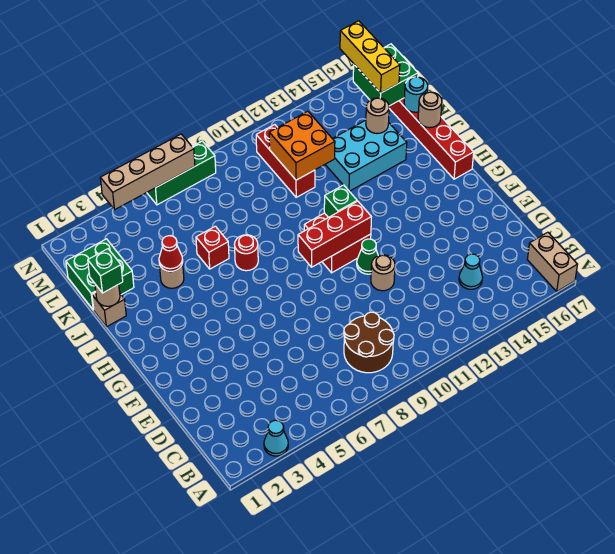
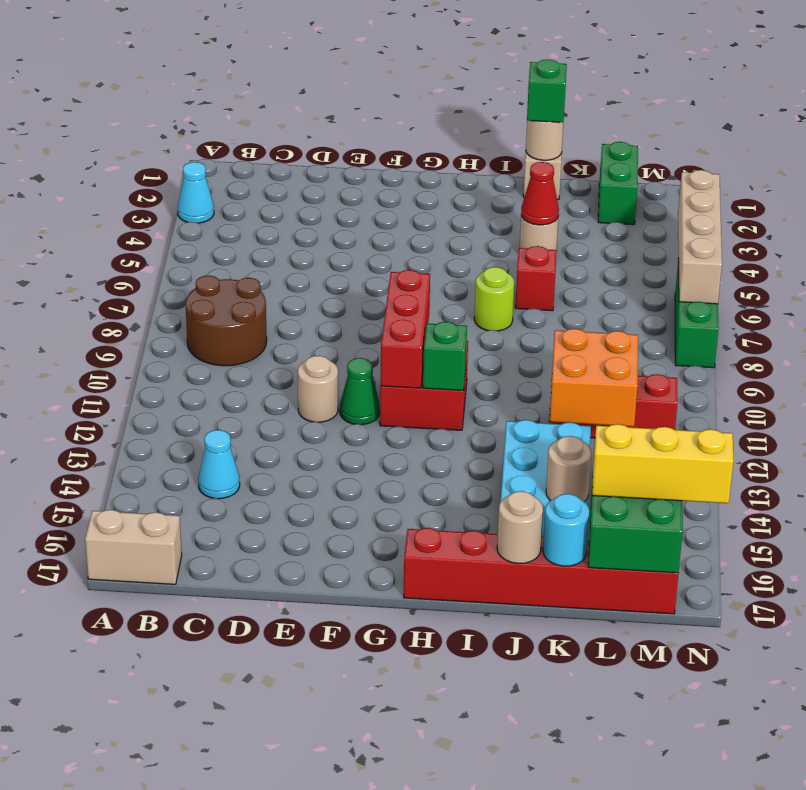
red round brick I7 level 1 -> lime round brick I7 level 1
green brick K1:L2 level 1 -> green brick L1:L2 level 1

